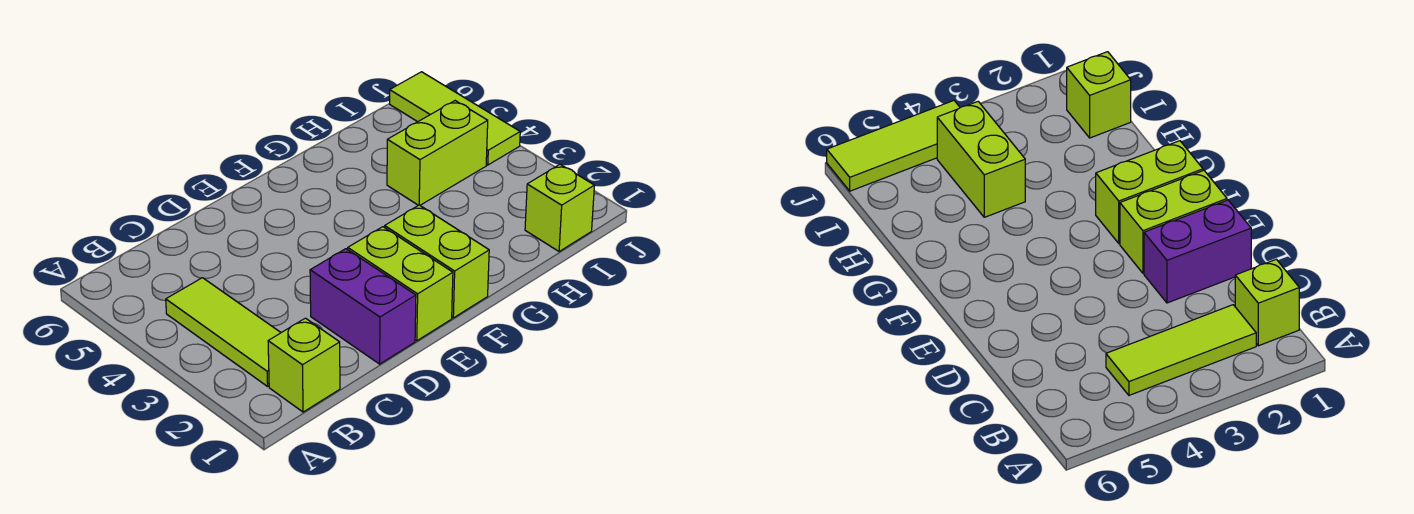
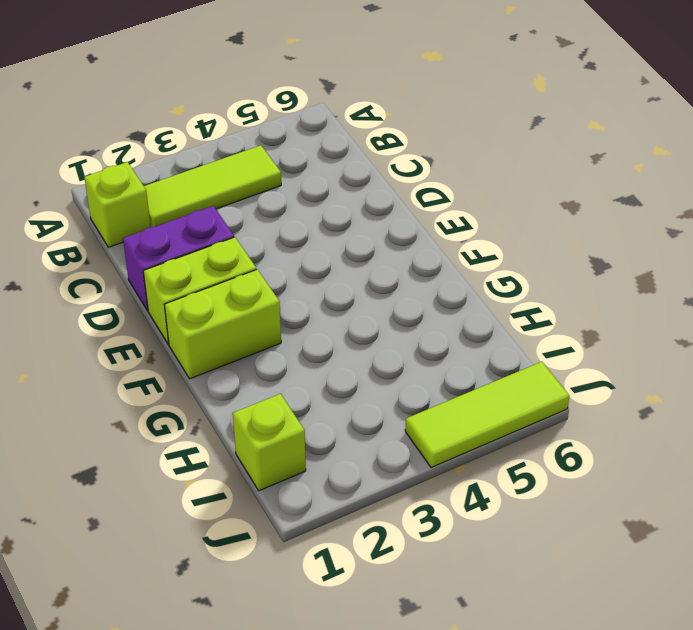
lime brick H4:I4 level 1 -> none

